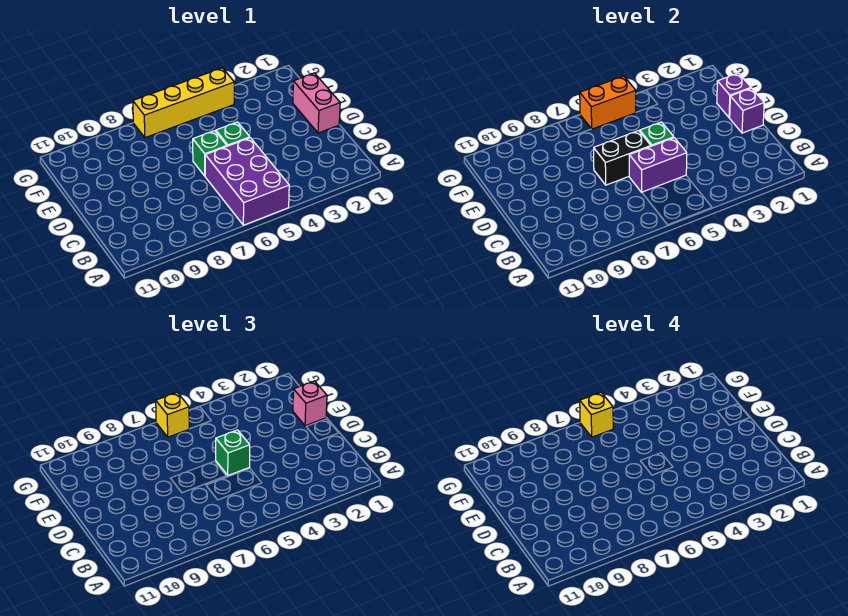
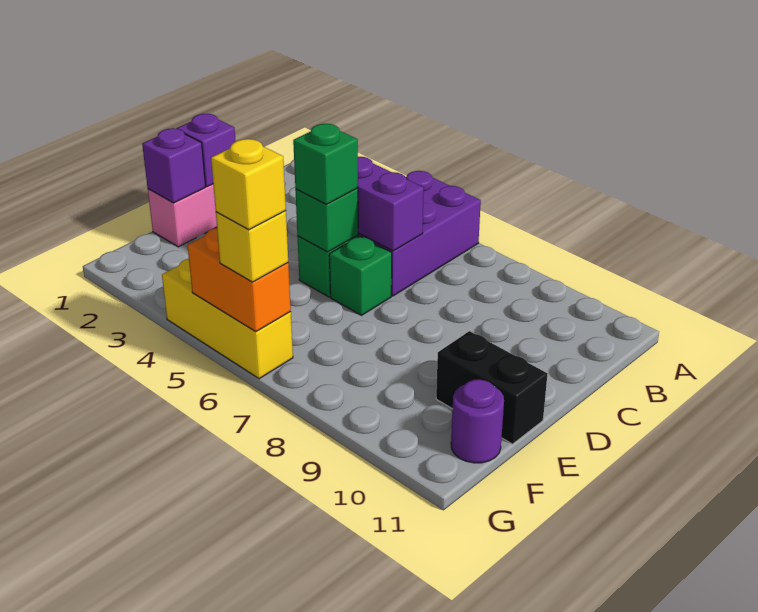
black brick D6:D7 level 2 -> black brick E10:E11 level 1
pink brick E1 level 3 -> none
none -> purple round brick F11 level 1
yellow brick G4:G7 level 1 -> yellow brick G4:G6 level 1

